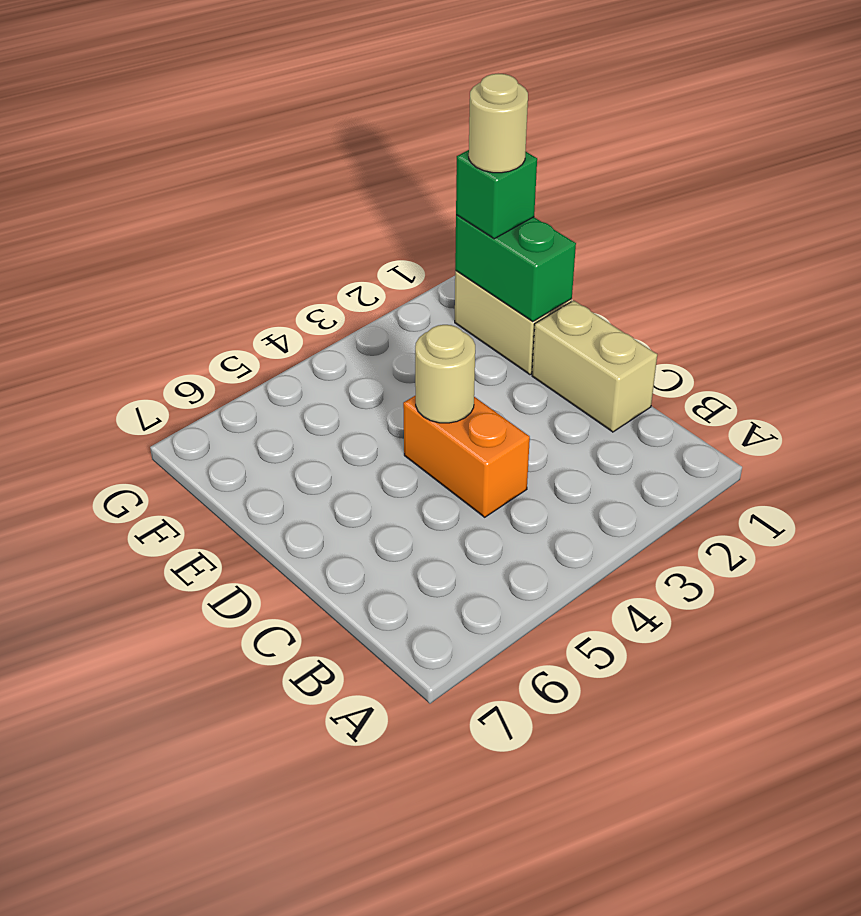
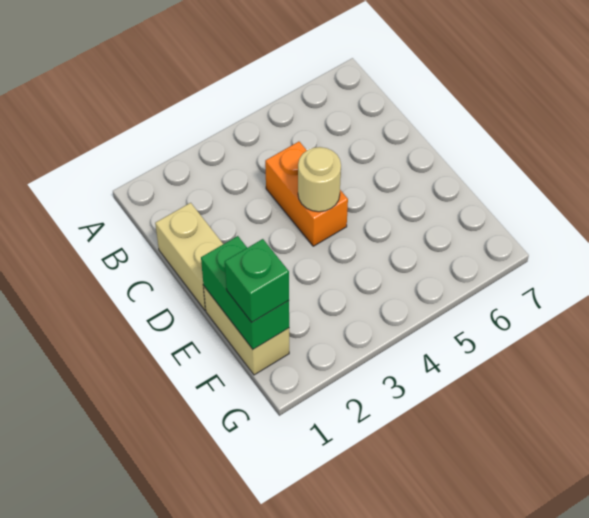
tan round brick F1 level 4 -> none

